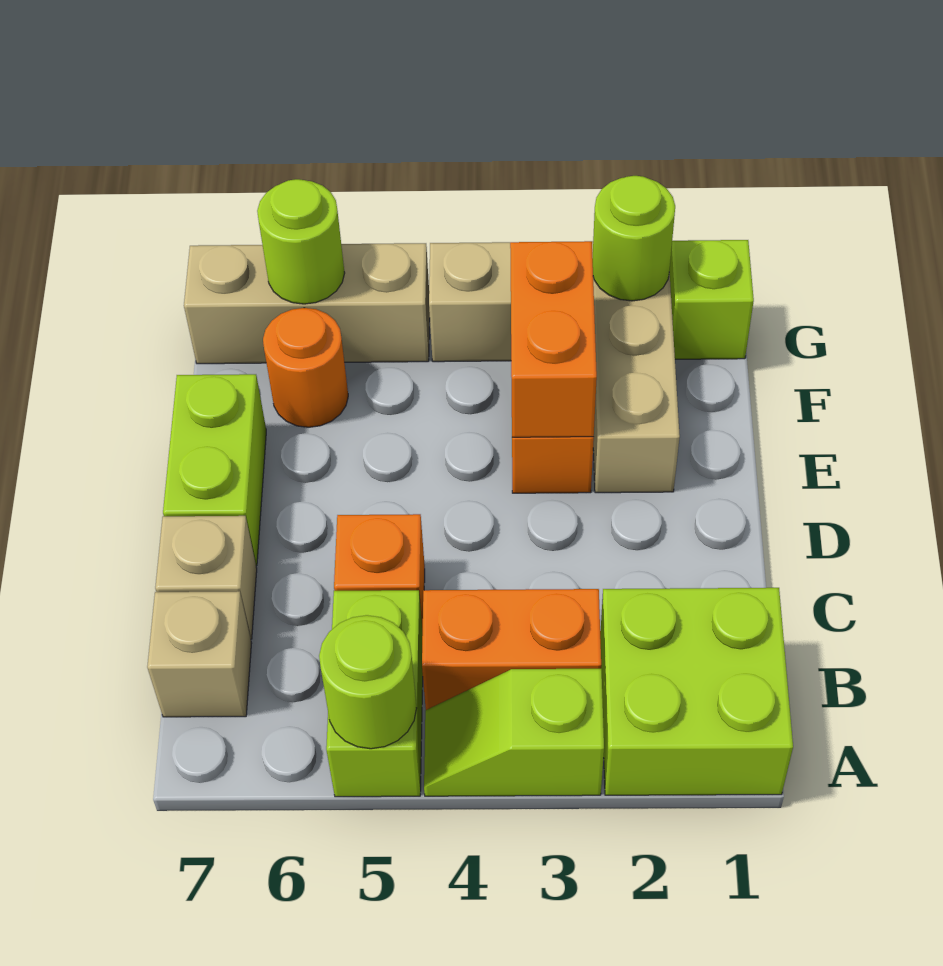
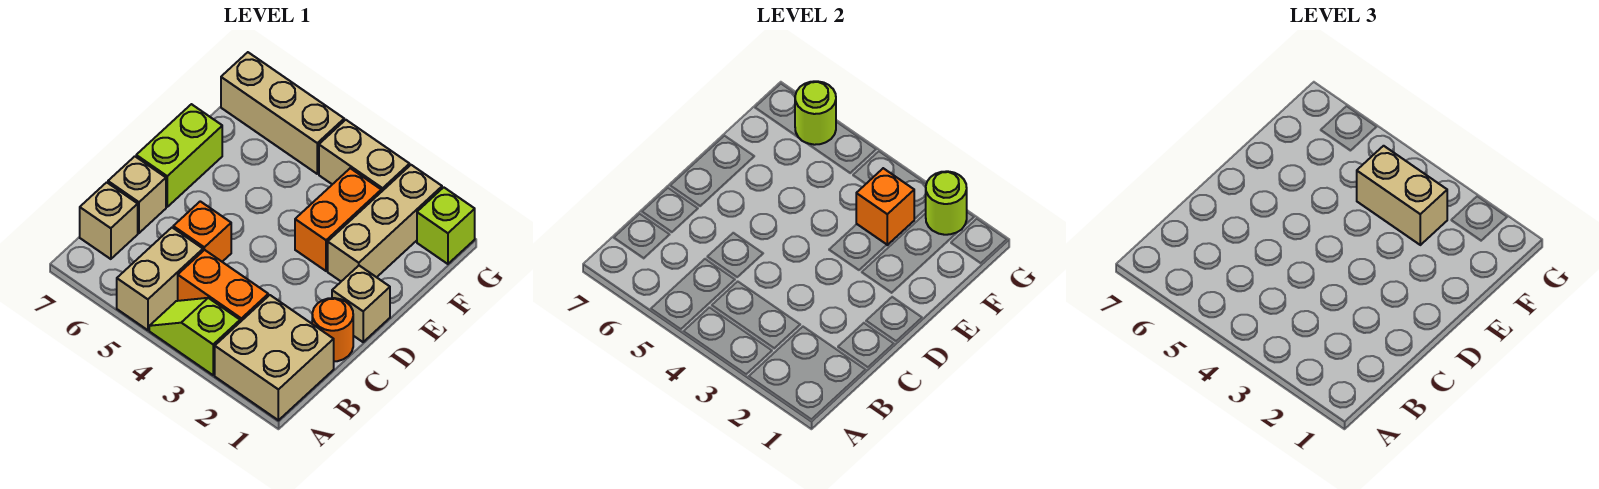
lime brick A1:B2 level 1 -> tan brick A1:B2 level 1
lime brick A5:B5 level 1 -> tan brick A5:B5 level 1
lime round brick A5 level 2 -> none
none -> tan brick D1 level 1
orange brick E3:F3 level 2 -> orange brick F3 level 2
none -> tan brick F3:F4 level 3
orange round brick F6 level 1 -> orange round brick C1 level 1

